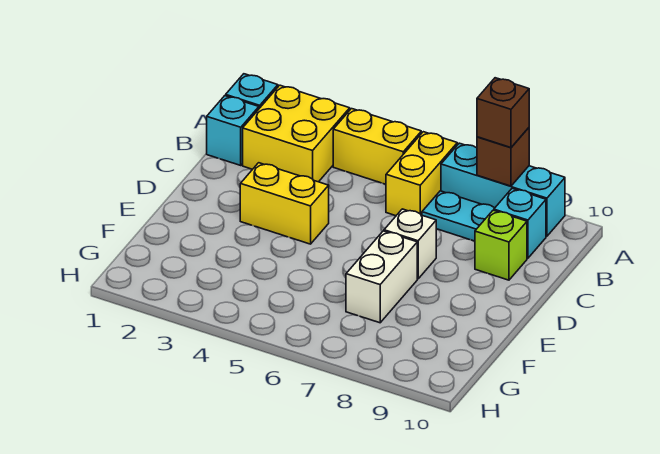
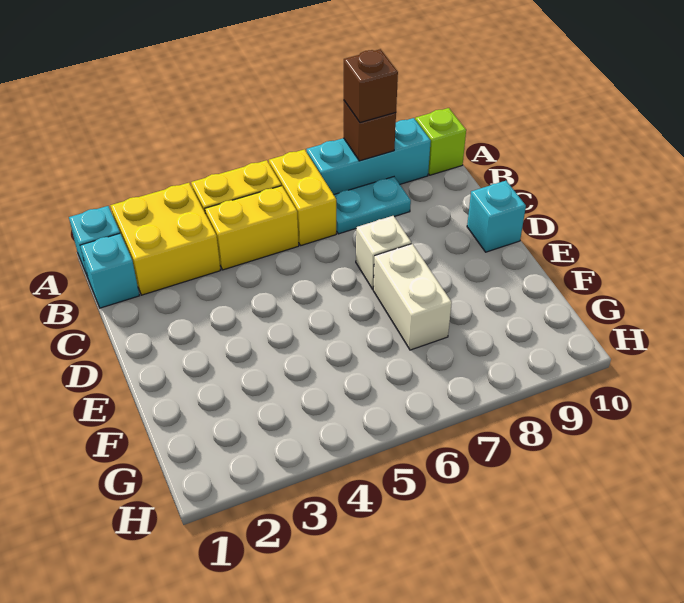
cyan brick B9 level 1 -> cyan brick D10 level 1
lime brick C9 level 1 -> lime brick A10 level 1
yellow brick D3:D4 level 1 -> yellow brick B4:B5 level 1

